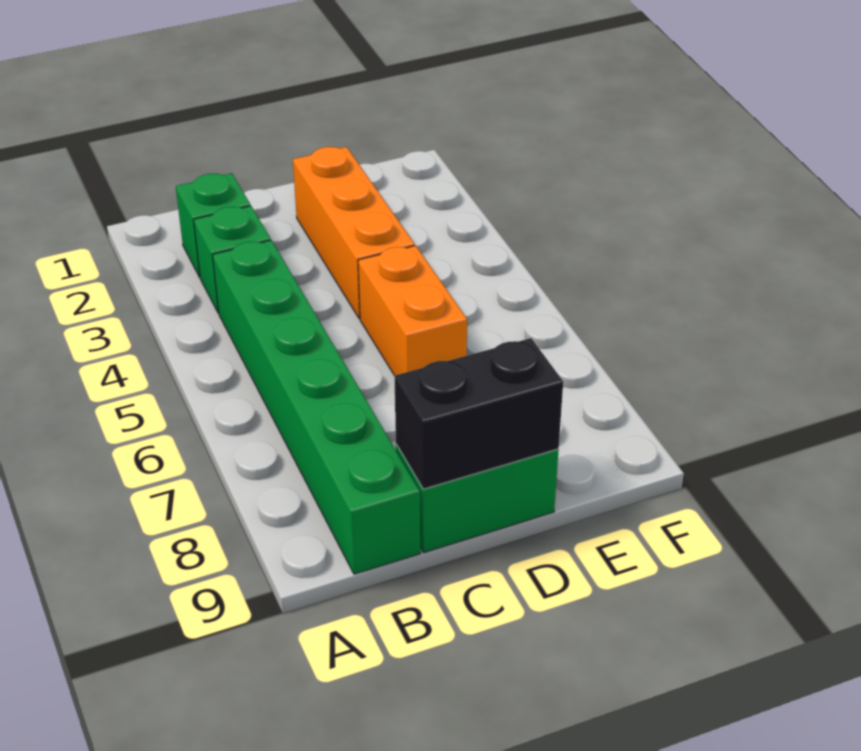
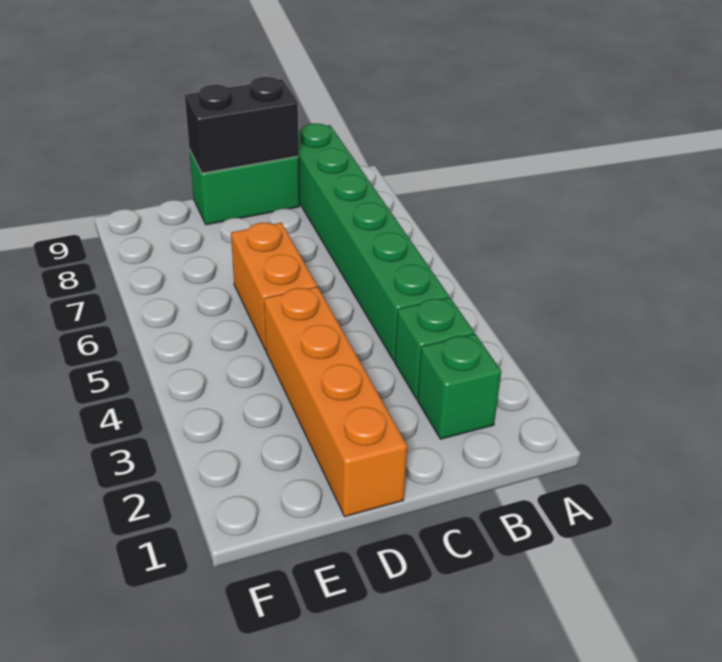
orange brick D2:D4 level 1 -> orange brick D1:D4 level 1

